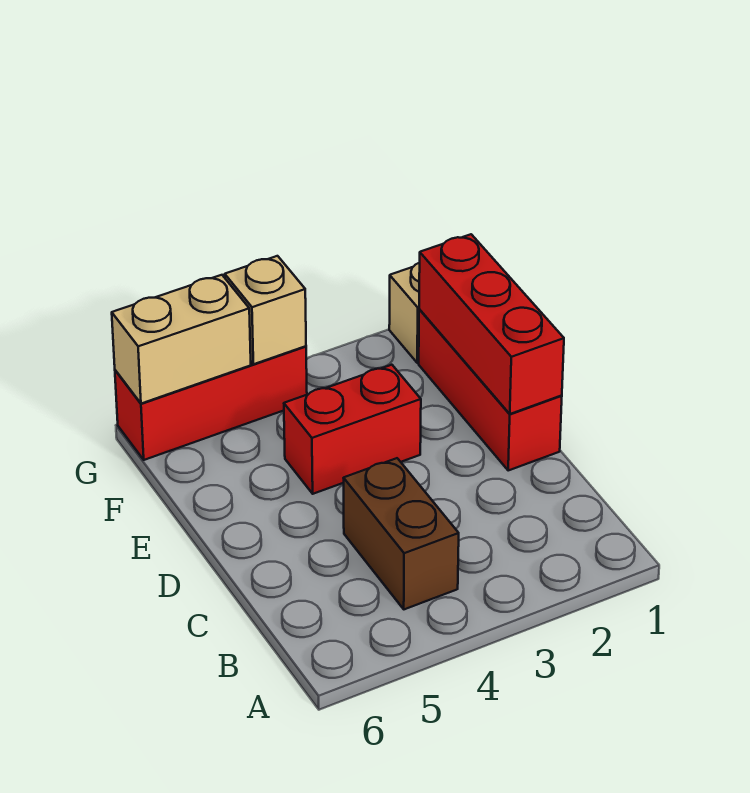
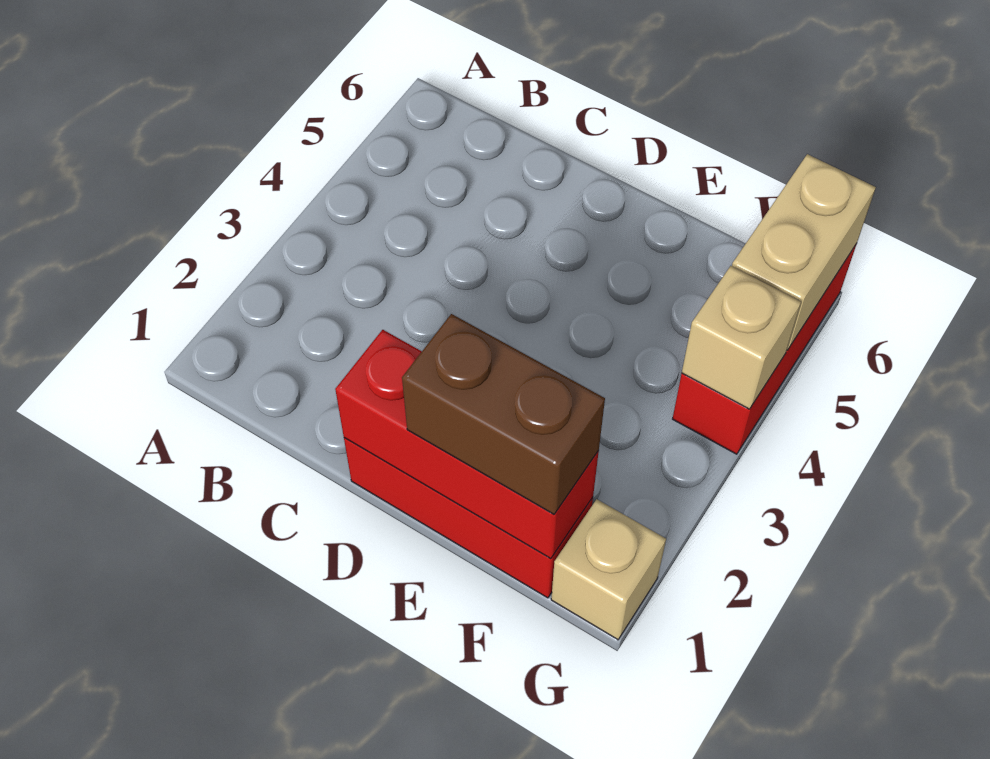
brown brick B4:C4 level 1 -> brown brick E1:F1 level 3
red brick E3:E4 level 1 -> none

